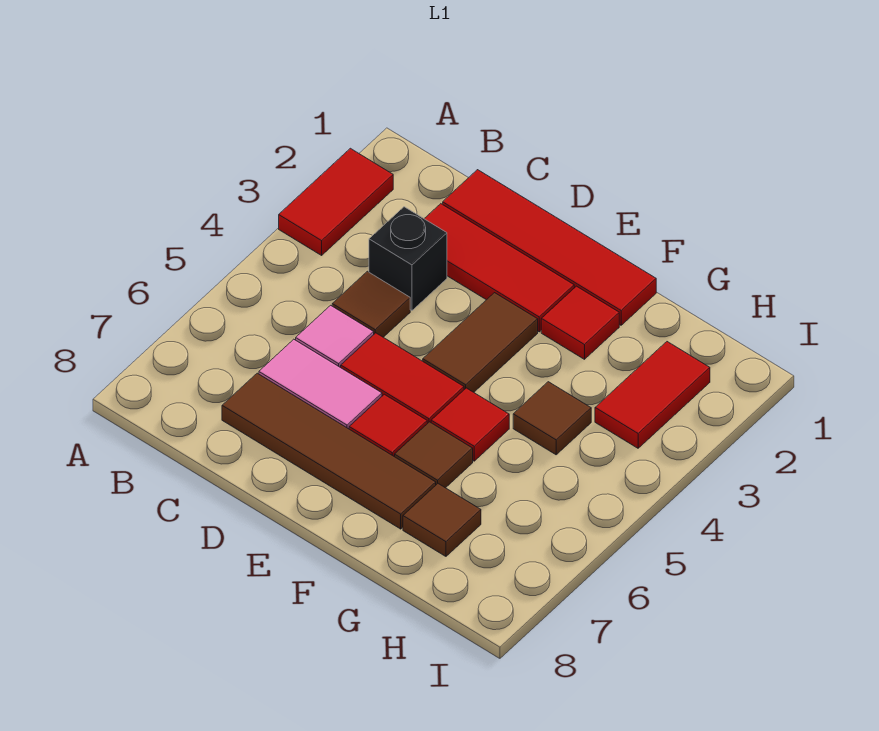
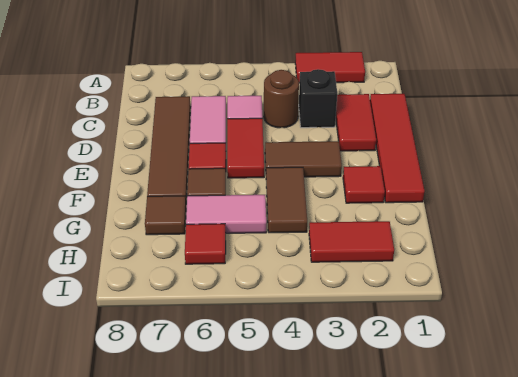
red tile C2:E2 level 1 -> red tile C2:D2 level 1
brown tile C4 level 1 -> brown round brick C4 level 1
red tile F5 level 1 -> red tile H6 level 1
brown tile G4 level 1 -> brown tile F4:G4 level 1
none -> pink tile G5:G6 level 1

